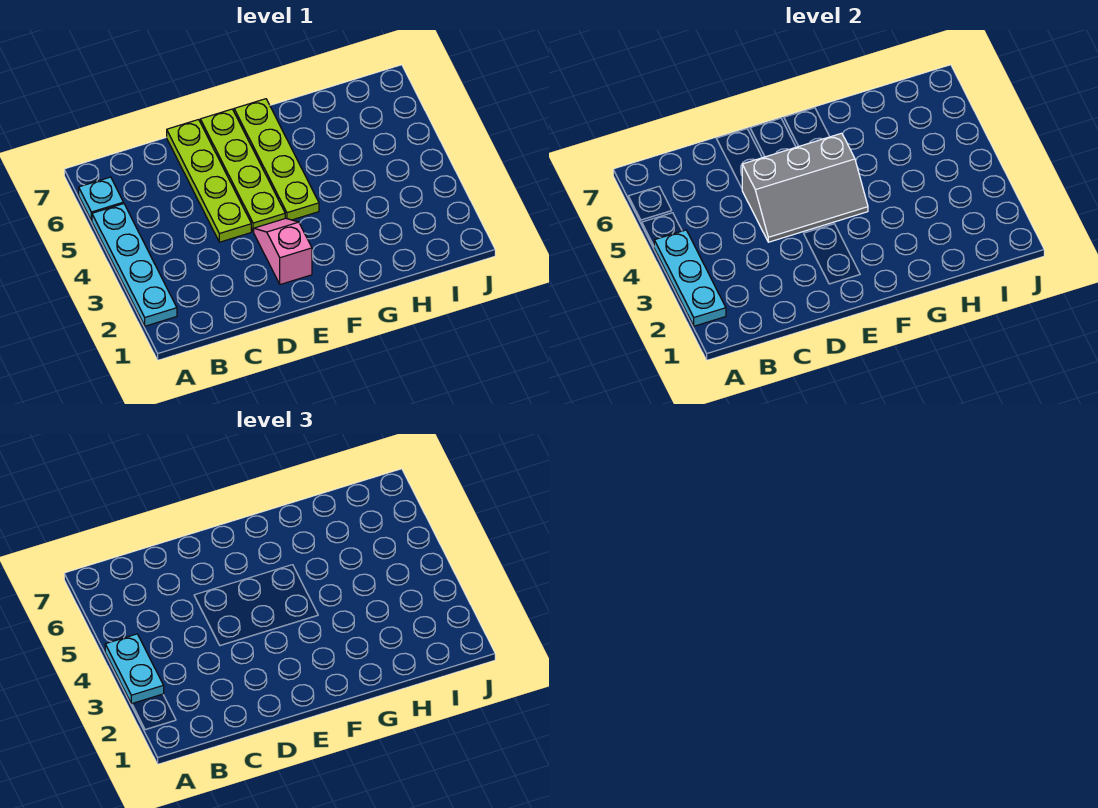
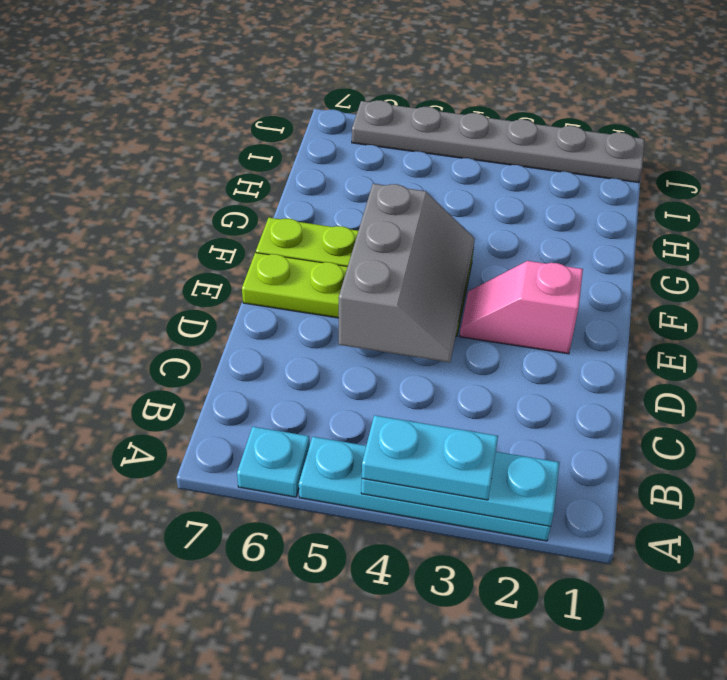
lime plate D4:D7 level 1 -> none
none -> grey plate J1:J6 level 1

